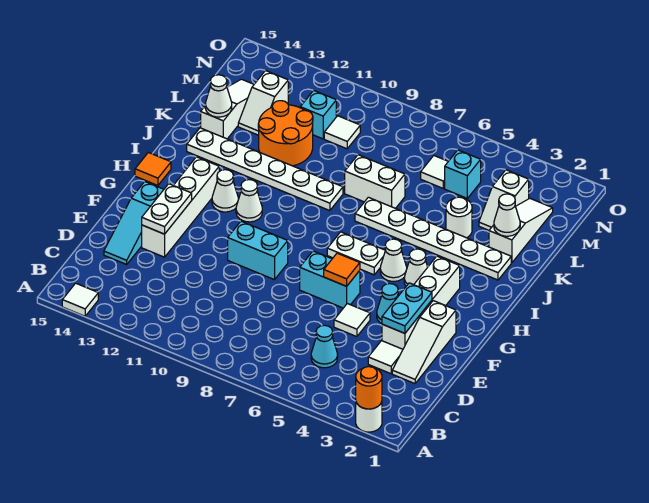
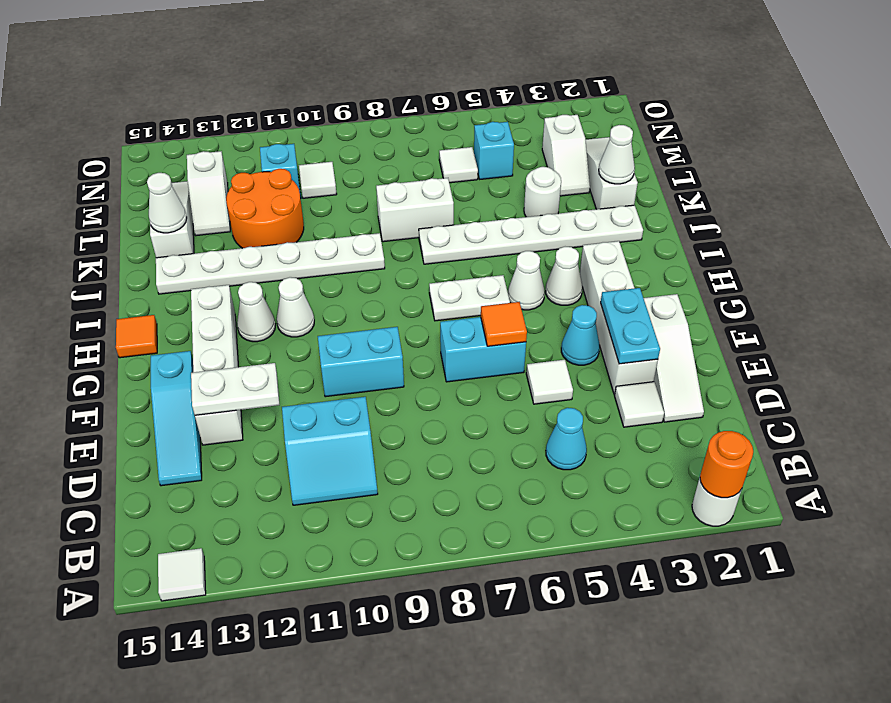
none -> cyan slope C10:D11 level 1 top D
white plate E13:F13 level 2 -> white plate E12:E13 level 2

